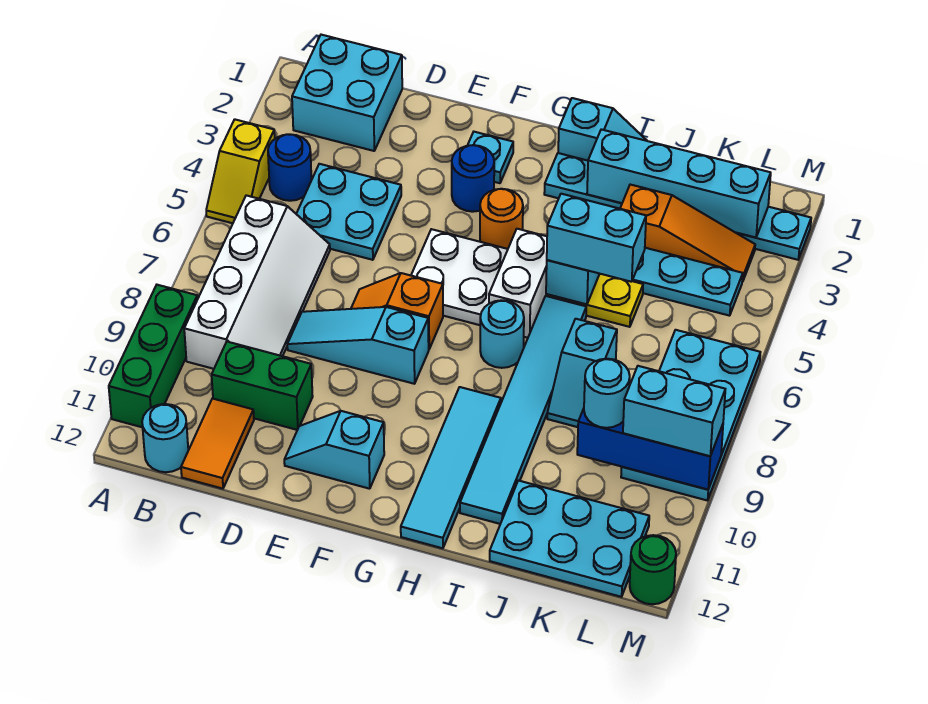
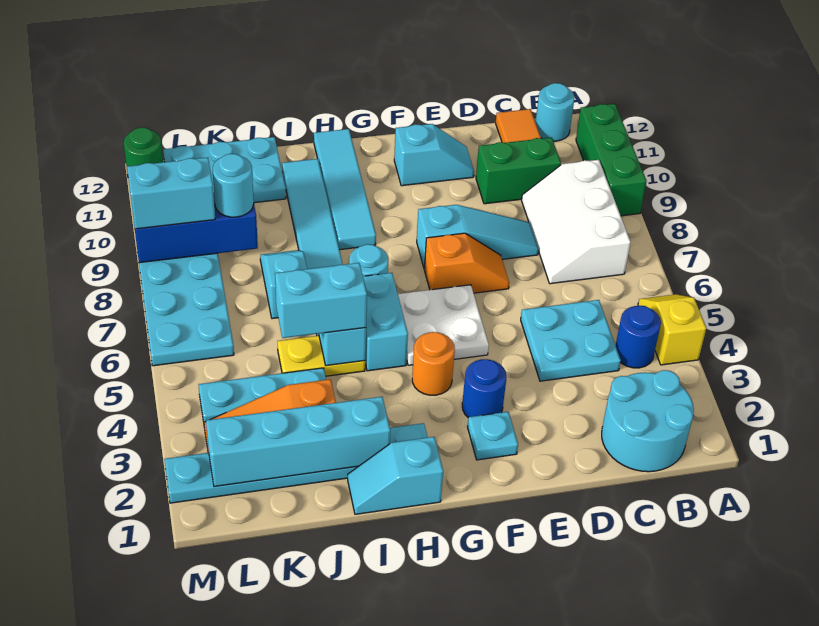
cyan brick B1:C2 level 1 -> cyan round brick B1:C2 level 1
white slope B6:C9 level 1 top B -> white slope B7:C9 level 1 top B
white brick H5:H6 level 1 -> cyan brick H5:H6 level 1

